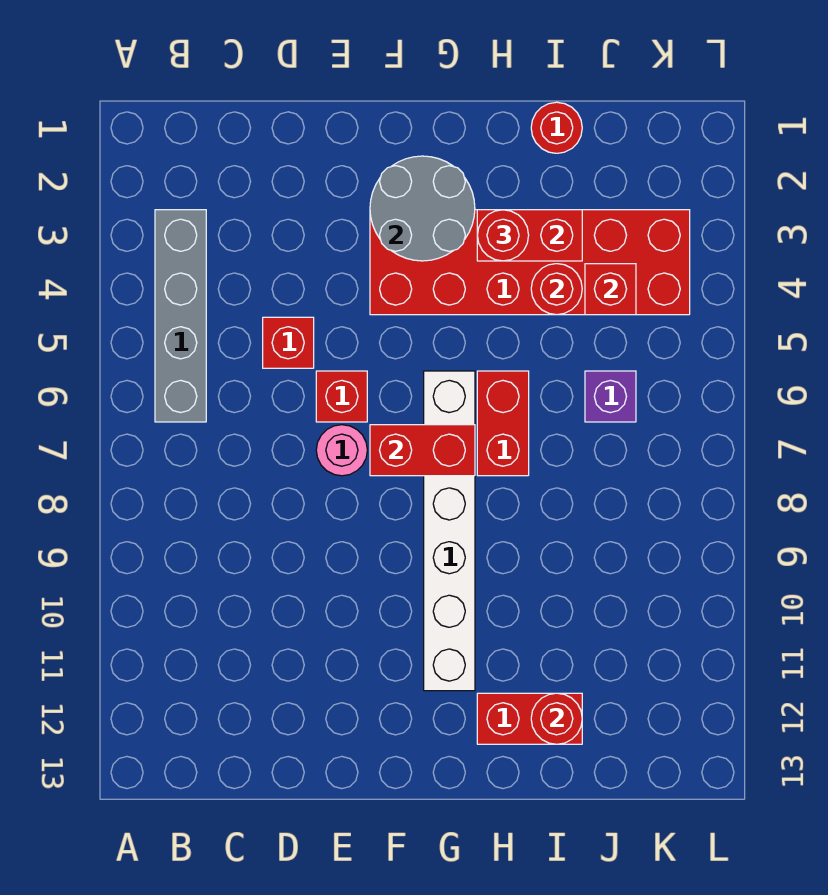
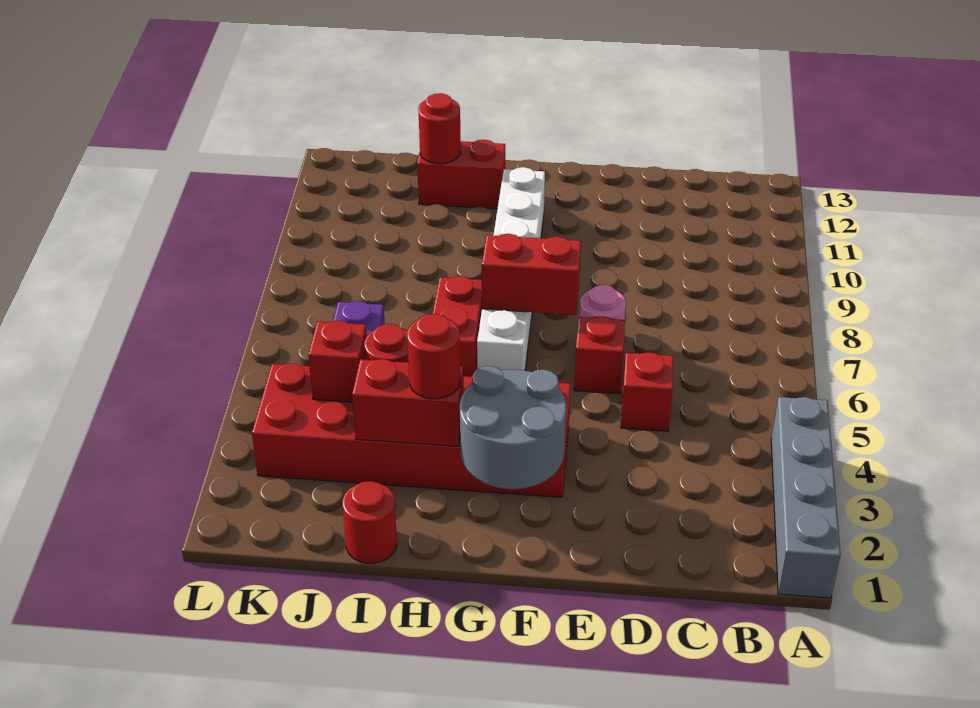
grey brick B3:B6 level 1 -> grey brick A1:A4 level 1

